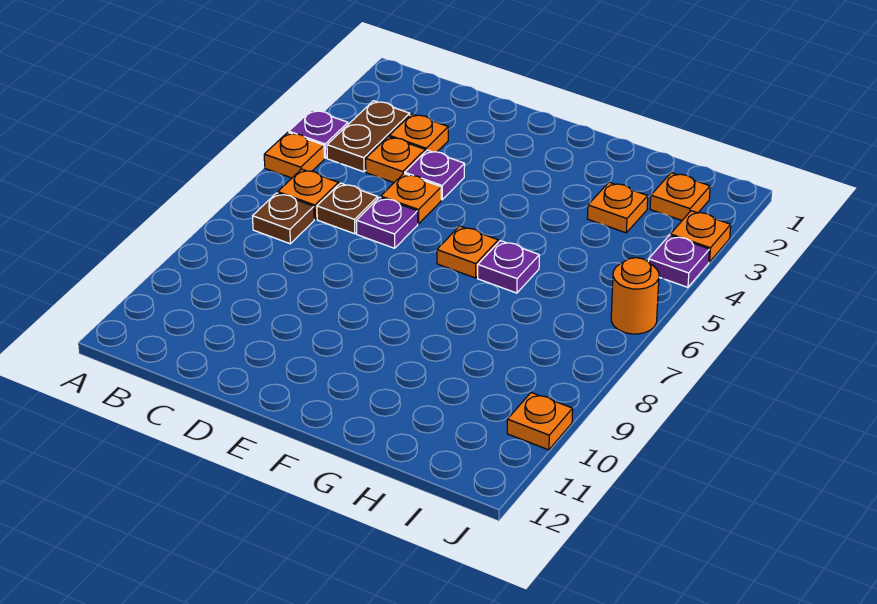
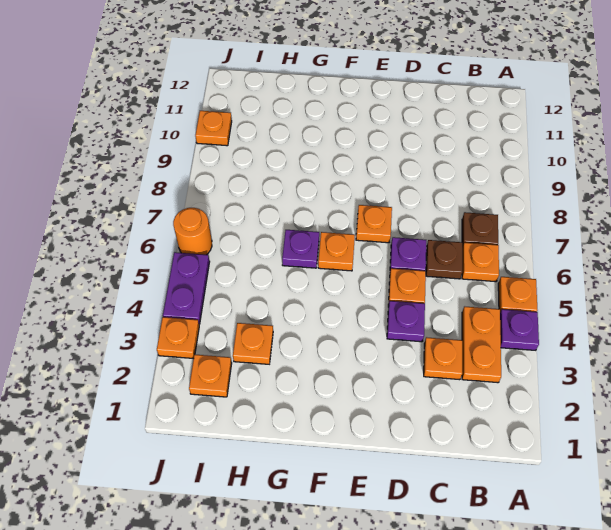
brown plate B3:B4 level 1 -> orange plate B3:B4 level 1
orange plate C4 level 1 -> orange plate E7 level 1
purple plate J4 level 1 -> purple plate J4:J5 level 1

